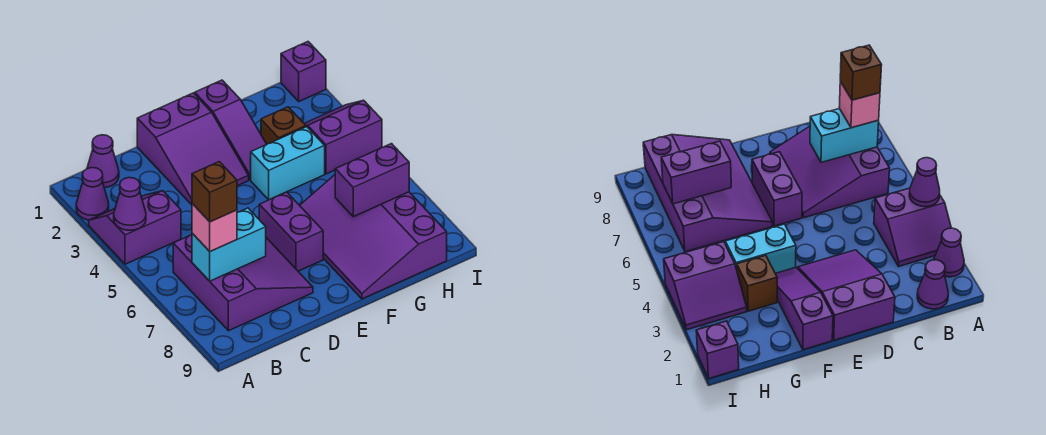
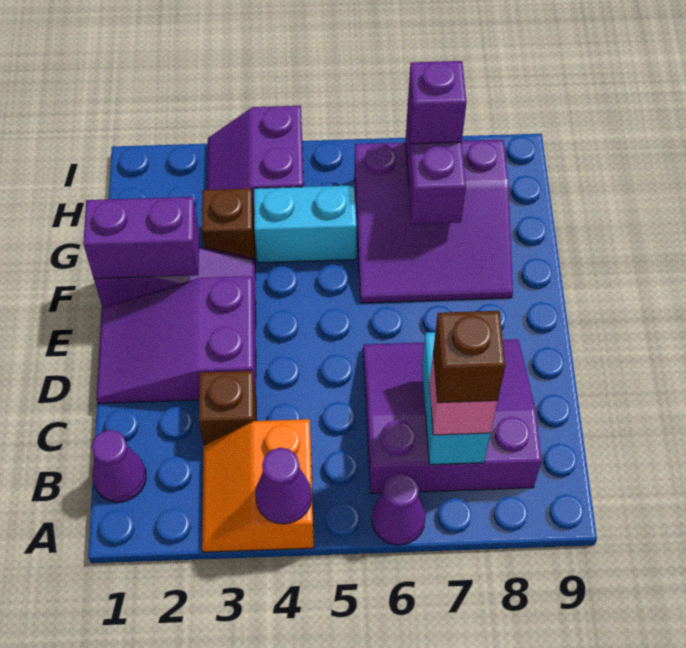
purple cone A2 level 1 -> purple cone A6 level 1
purple slope A3:B4 level 1 top 4 -> orange slope A3:B4 level 1 top 4
none -> brown brick C3 level 1
purple slope D1:E3 level 1 top 1 -> purple slope D1:E3 level 1 top 3
purple brick E6:E7 level 1 -> purple brick F1:F2 level 2
cyan brick F4:G4 level 1 -> cyan brick G4:G5 level 1
purple slope F6:H9 level 1 top H -> purple slope F6:H8 level 1 top H
purple brick I1 level 1 -> purple brick H7 level 3

